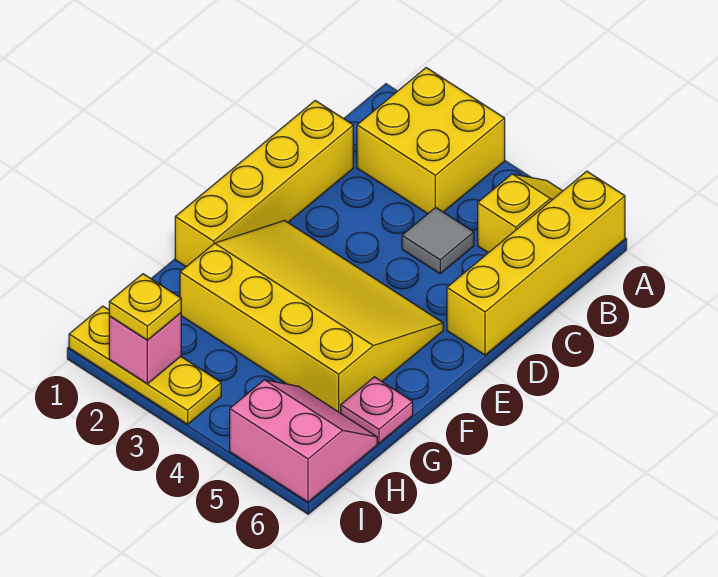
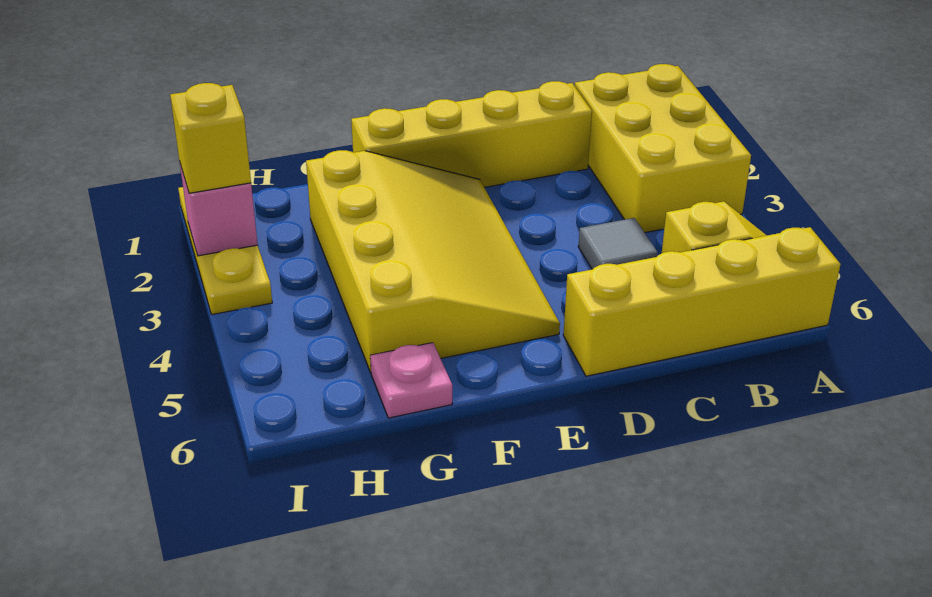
yellow brick A2:B3 level 1 -> yellow brick A1:B3 level 1
pink slope H5:I6 level 1 top I -> none
yellow plate I2 level 3 -> yellow brick I2 level 3

